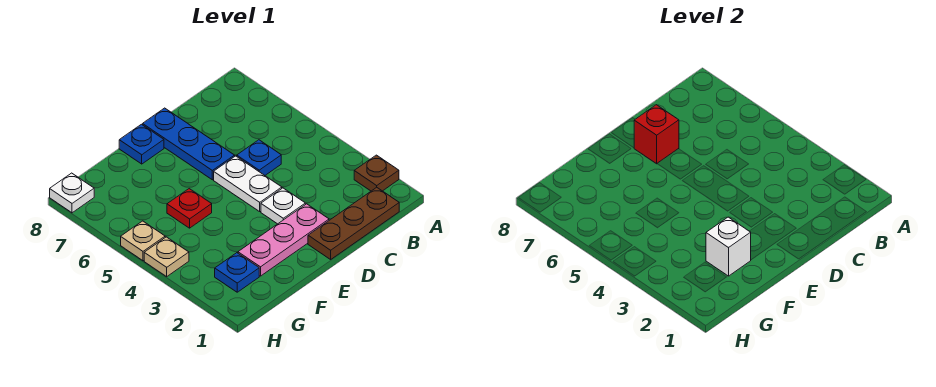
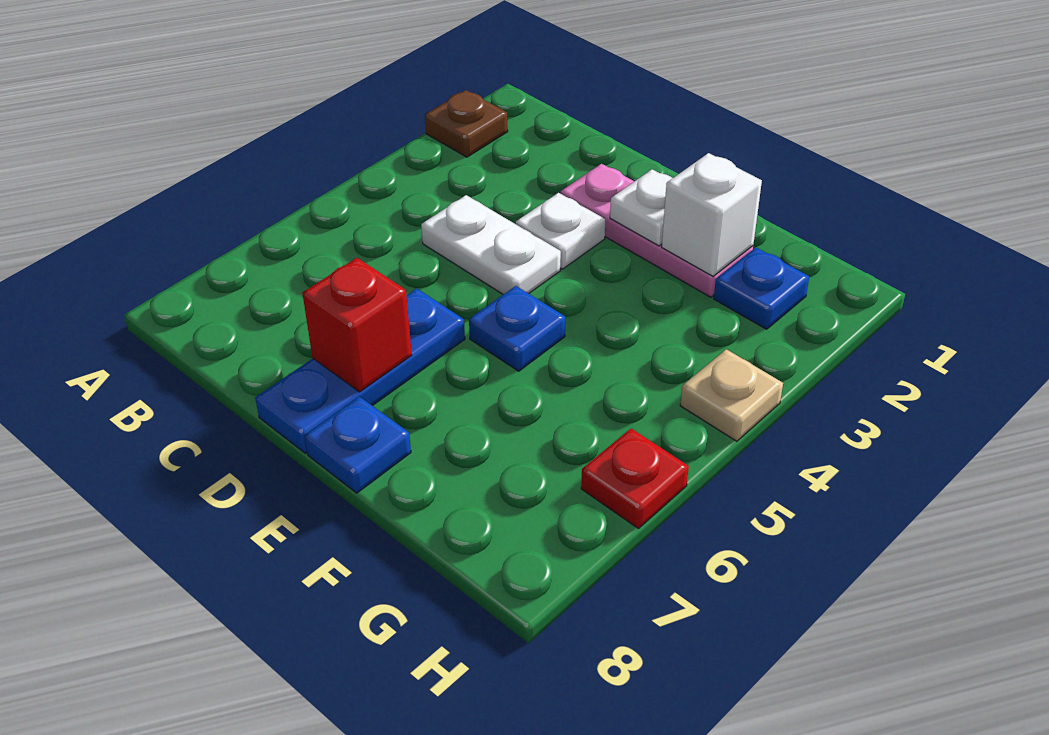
brown plate B1:D1 level 1 -> none
blue plate C5 level 1 -> blue plate E5 level 1
white plate D4:D5 level 1 -> white plate C4:D4 level 1
red plate F5 level 1 -> red plate H6 level 1
tan plate H5 level 1 -> none
white plate H8 level 1 -> white plate E2 level 2

